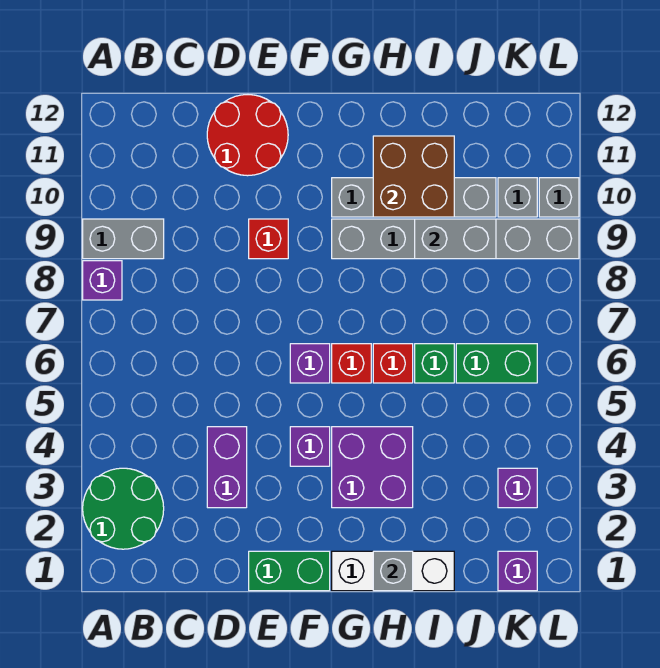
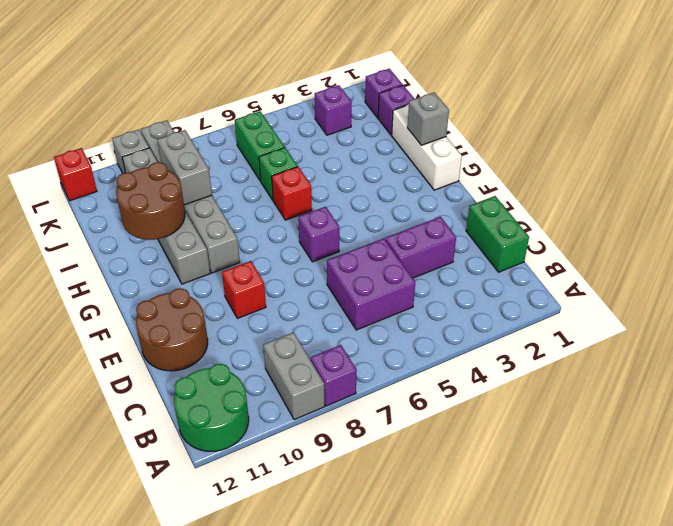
green round brick A2:B3 level 1 -> green round brick A11:B12 level 1
red round brick D11:E12 level 1 -> brown round brick D11:E12 level 1
green brick E1:F1 level 1 -> green brick C1:D1 level 1
purple brick F4 level 1 -> purple brick J1 level 1
purple brick G3:H4 level 1 -> purple brick C5:D6 level 1
red brick G6 level 1 -> red brick L12 level 1
brown brick H10:I11 level 2 -> brown round brick H10:I11 level 2

